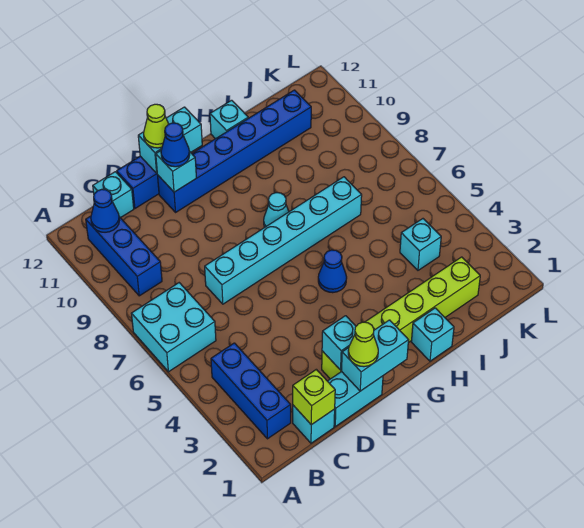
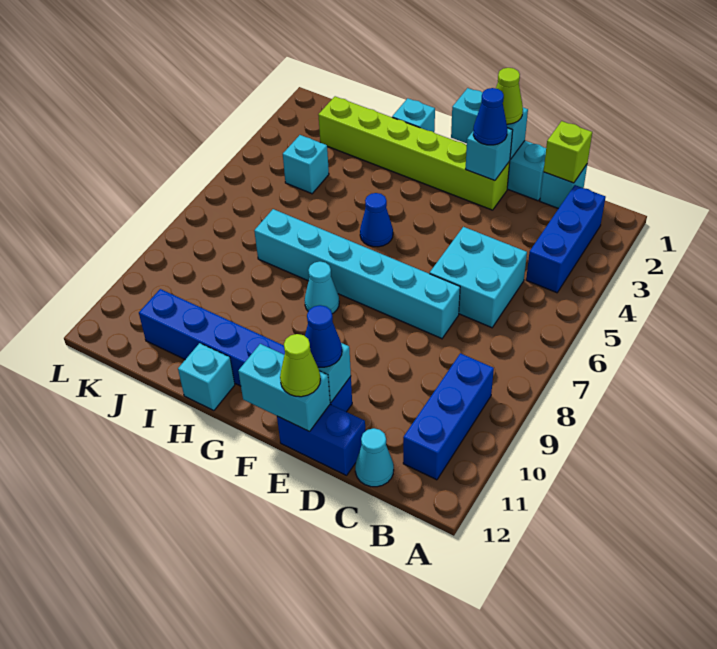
cyan brick A6:B7 level 1 -> cyan brick C5:D6 level 1
blue cone B11 level 2 -> blue cone E2 level 3
cyan brick C12 level 1 -> cyan cone C12 level 1

